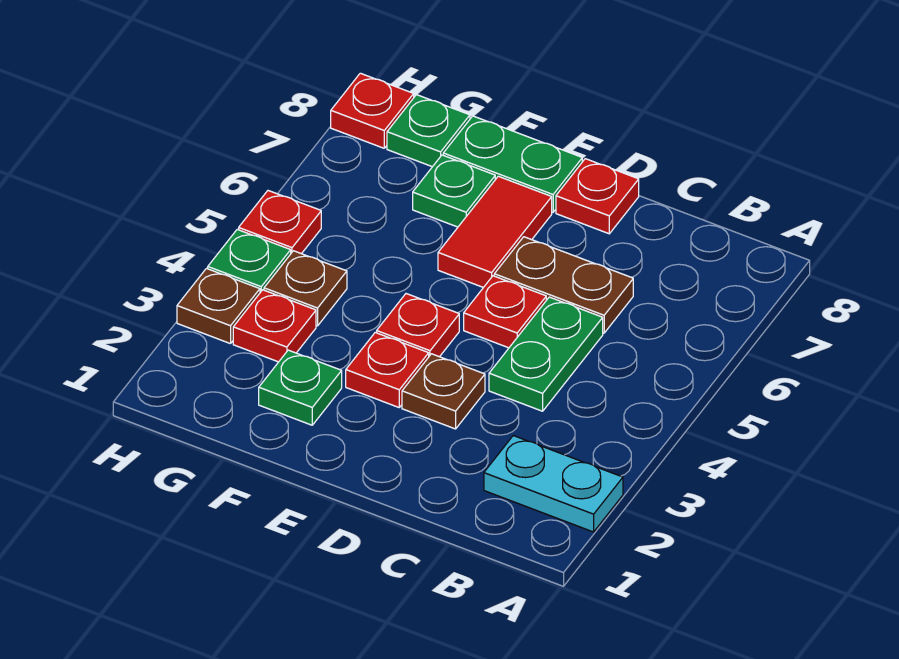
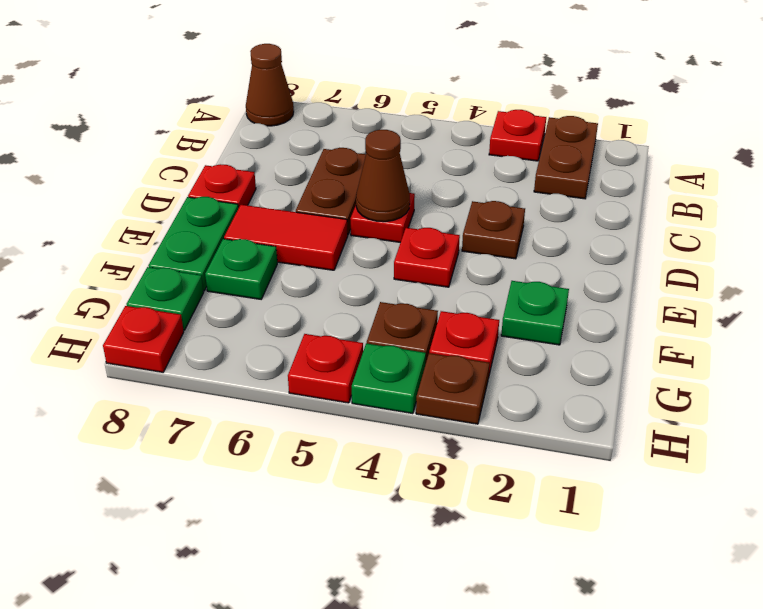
cyan plate A2:B2 level 1 -> brown plate A2:B2 level 1
none -> brown cone A8 level 1
green plate C4:C5 level 1 -> none
none -> brown cone D5 level 2
red plate E3 level 1 -> red plate A3 level 1

